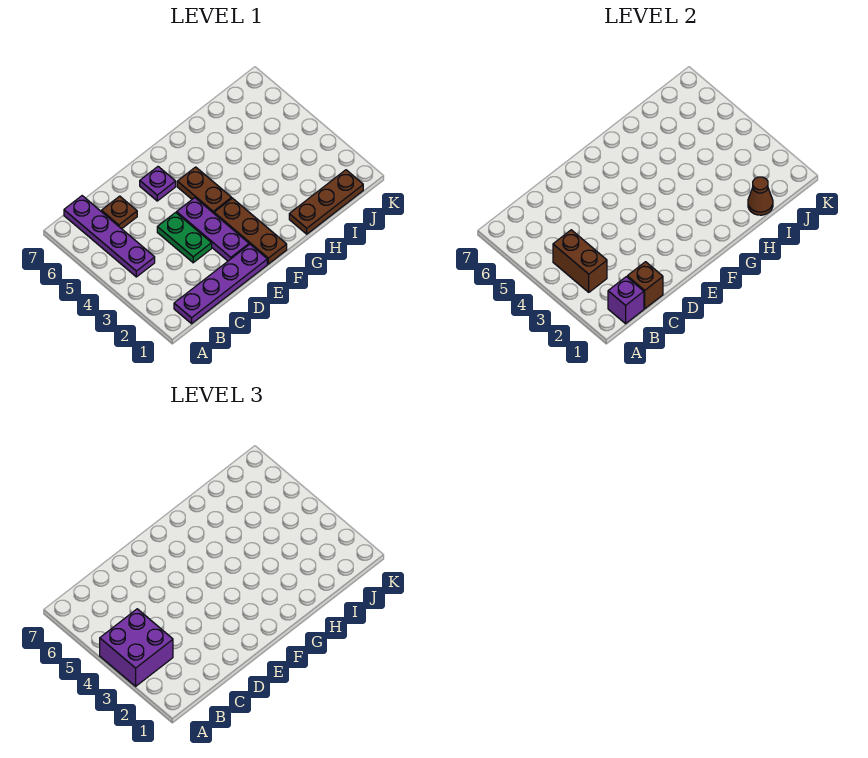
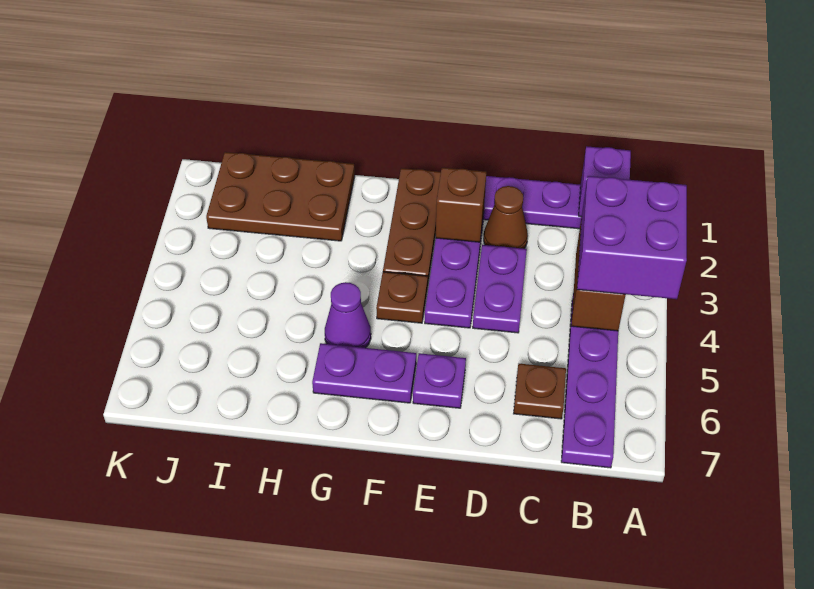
brown brick C1 level 2 -> brown brick E2 level 2
green plate D3:D4 level 1 -> purple plate D3:D4 level 1
brown plate F4:F5 level 1 -> brown plate F4 level 1
none -> purple plate F6:G6 level 1
none -> purple cone G5 level 1
brown plate H1:J1 level 1 -> brown plate H1:J2 level 1
brown cone I1 level 2 -> brown cone D2 level 1

